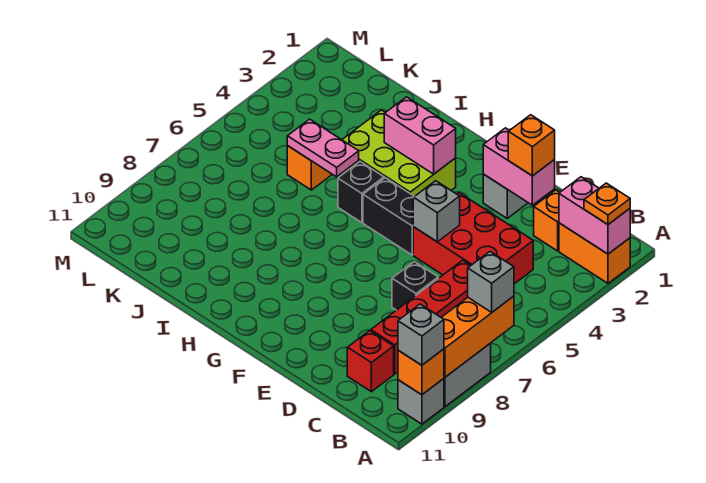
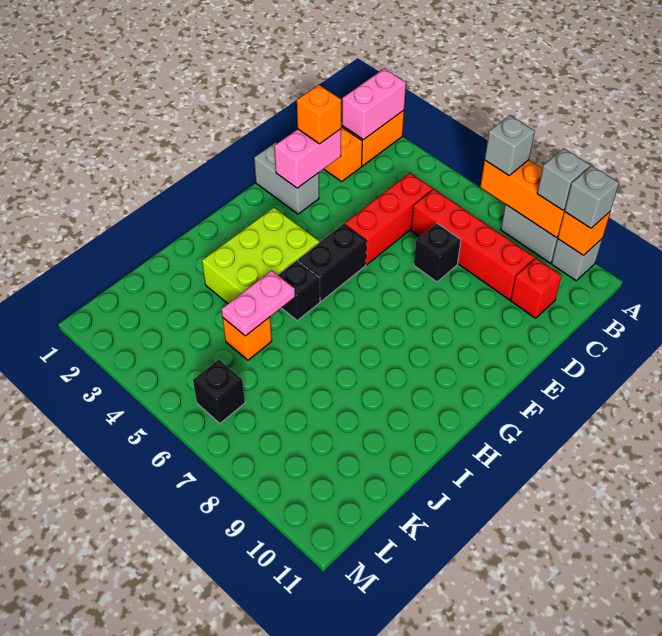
orange plate A2 level 3 -> none
red brick C4:E5 level 1 -> red brick C5:E5 level 1
grey brick E5 level 2 -> grey brick A9 level 3
pink brick G3:H3 level 2 -> none
none -> black brick L6 level 1

